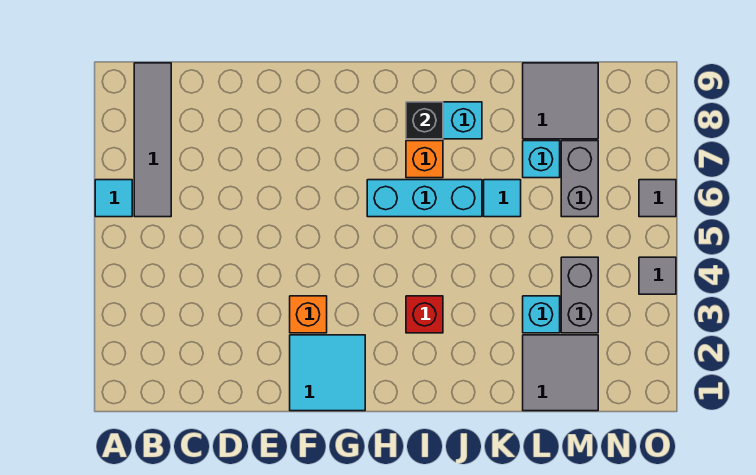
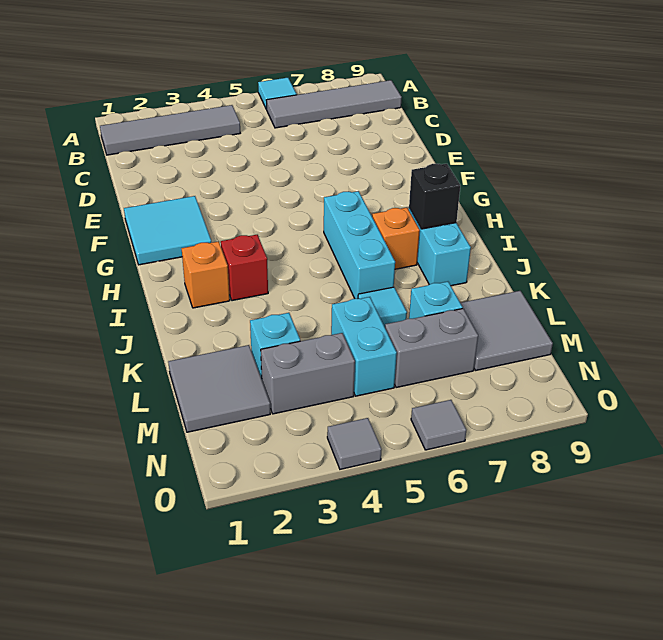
none -> grey tile B1:B4 level 1
orange brick F3 level 1 -> orange brick I2 level 1
none -> cyan brick L5:M5 level 1

